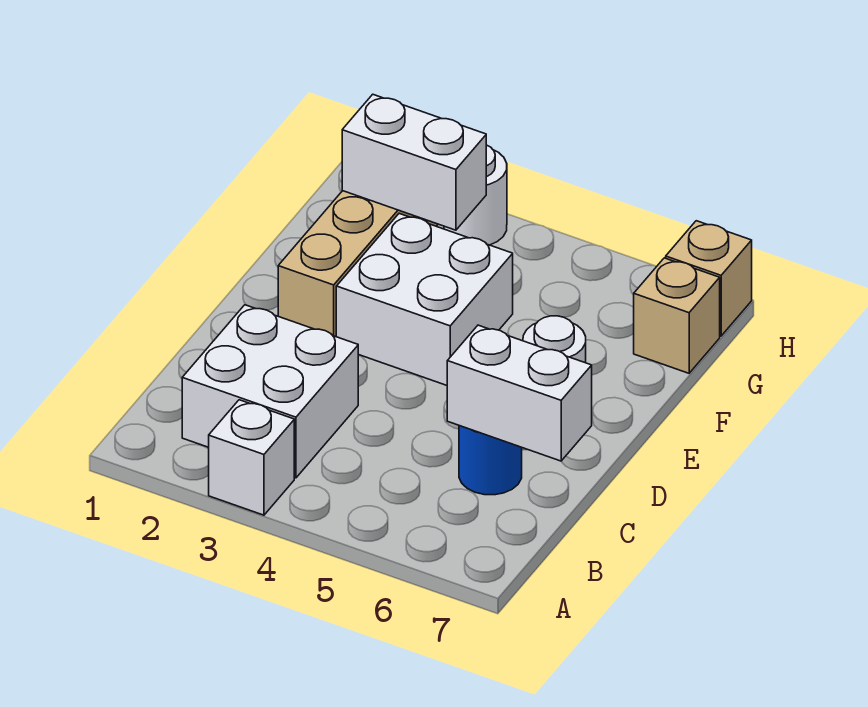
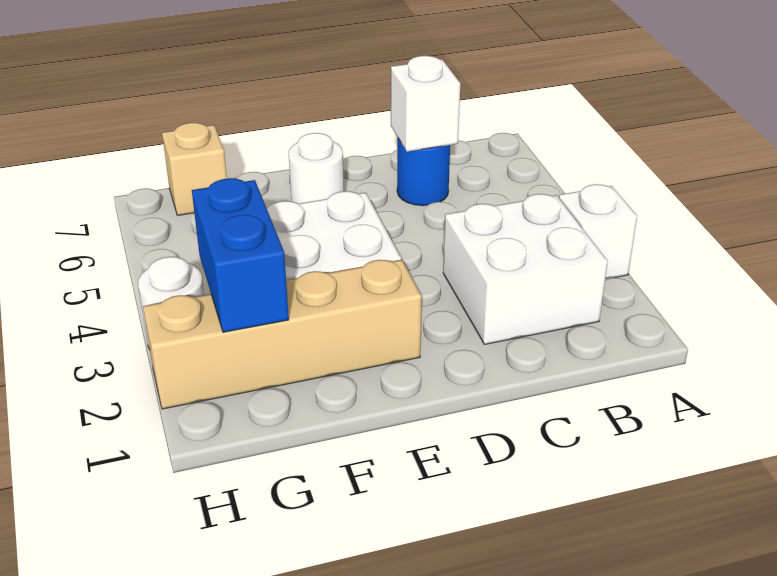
white brick C6:C7 level 2 -> white brick C6 level 2
white brick G2:G3 level 2 -> blue brick G2:G3 level 2
tan brick H7 level 1 -> none

